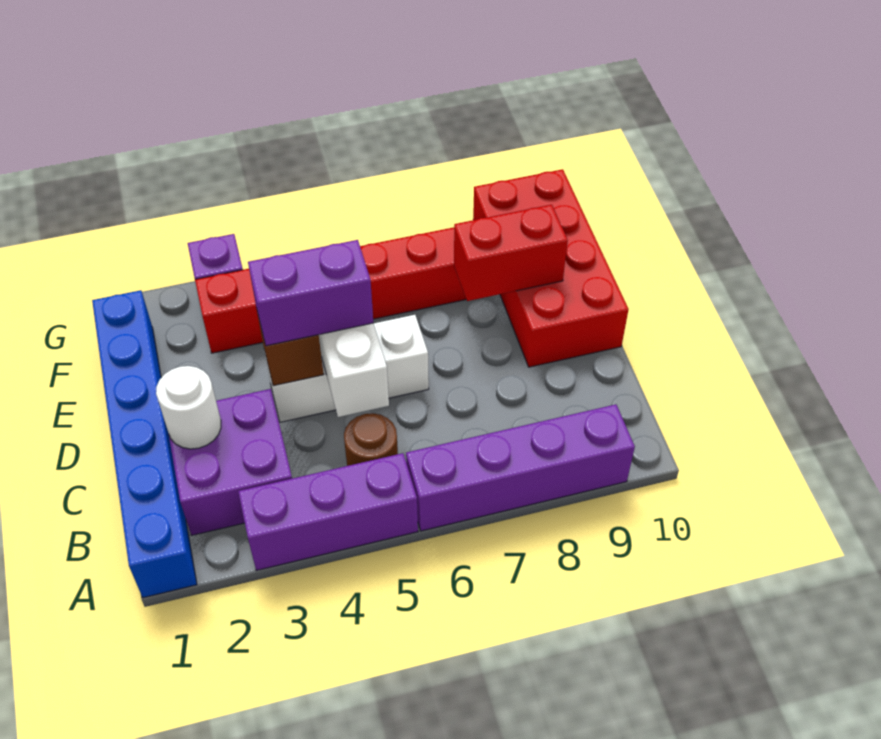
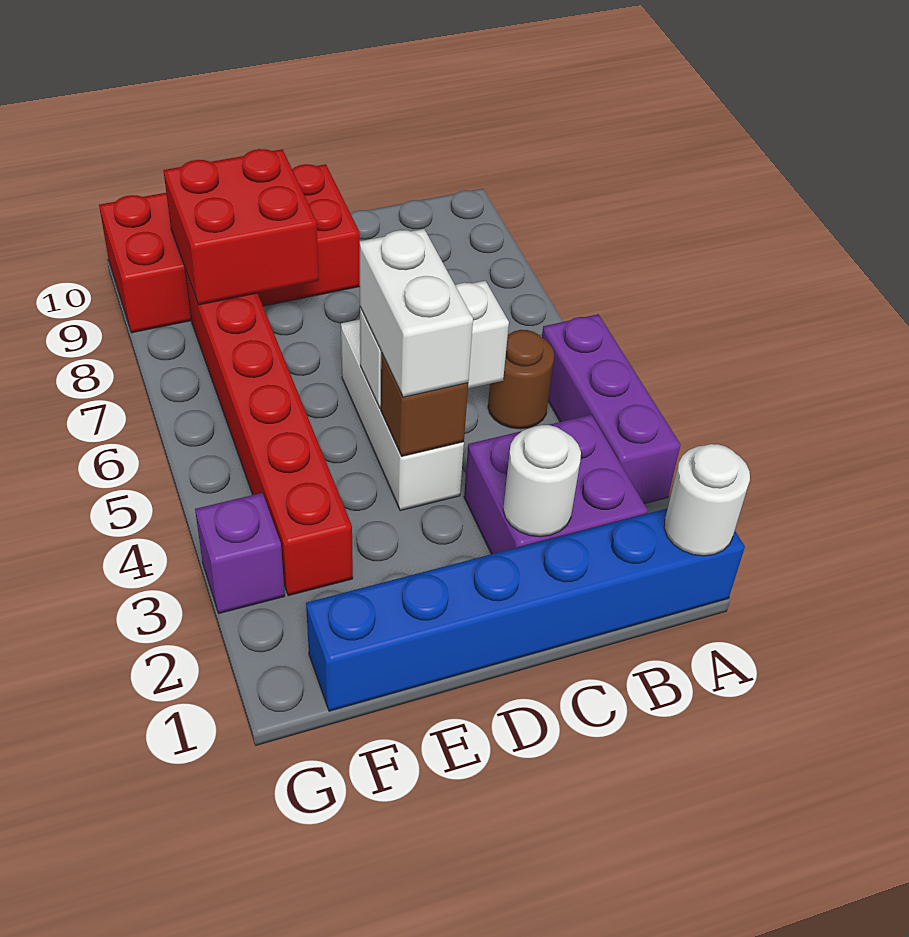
none -> white round brick A1 level 2
purple brick A6:A9 level 1 -> none
purple brick D4:D5 level 3 -> white brick D4:D5 level 3
red brick E8:E9 level 2 -> red brick E8:F9 level 2

